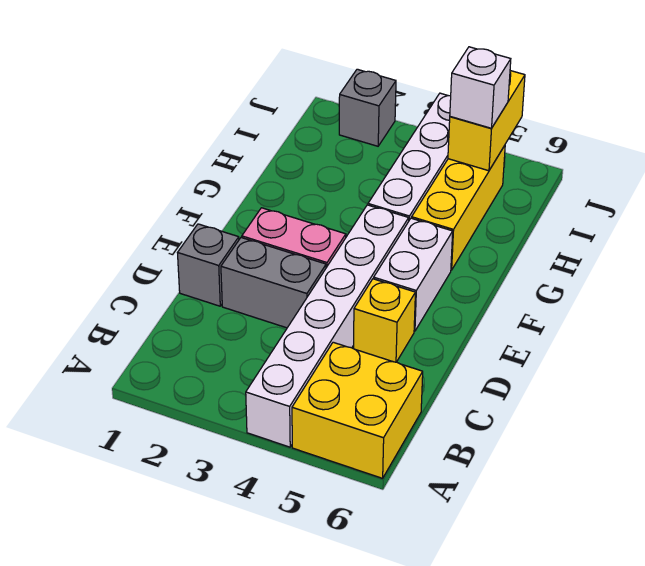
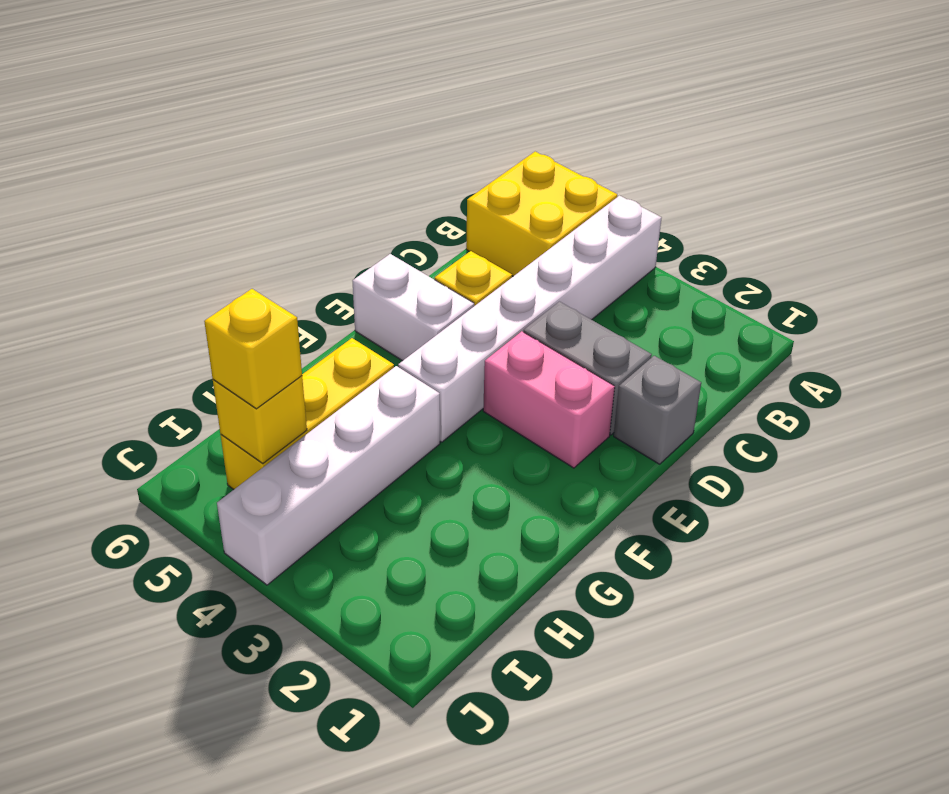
white brick E5:F5 level 1 -> white brick E5:E6 level 1
yellow brick I5:J5 level 2 -> yellow brick I5 level 2
white brick I5 level 3 -> yellow brick I5 level 3
grey brick J2 level 1 -> none

